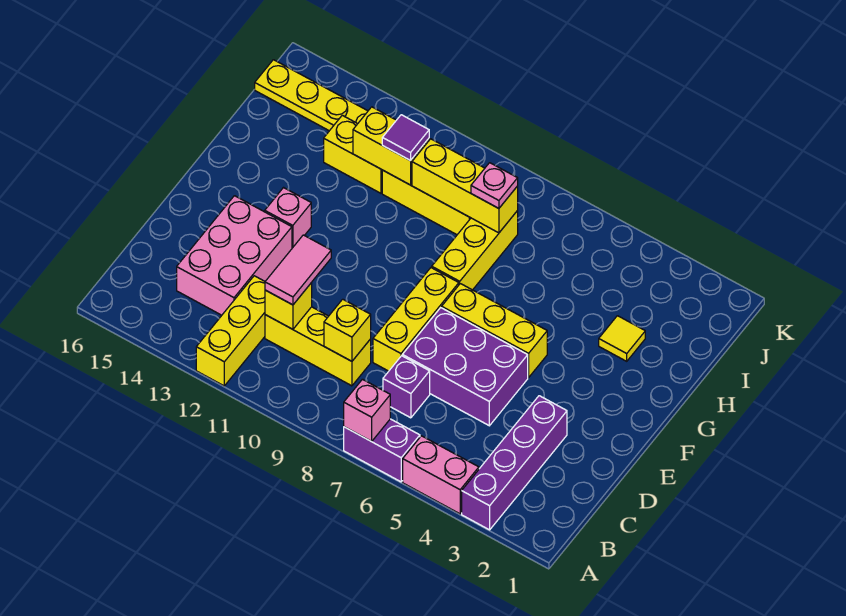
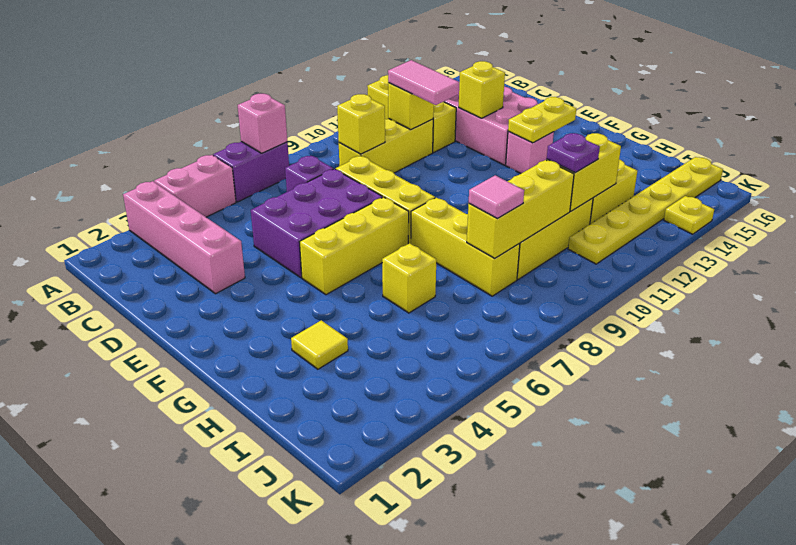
purple brick A3:D3 level 1 -> pink brick A3:D3 level 1
none -> yellow brick D13 level 2
none -> yellow plate F13:F14 level 2
none -> yellow brick H6 level 1
pink plate I8 level 3 -> pink tile I8 level 3
purple tile I11 level 3 -> purple plate I11 level 3
none -> yellow plate K14 level 1

